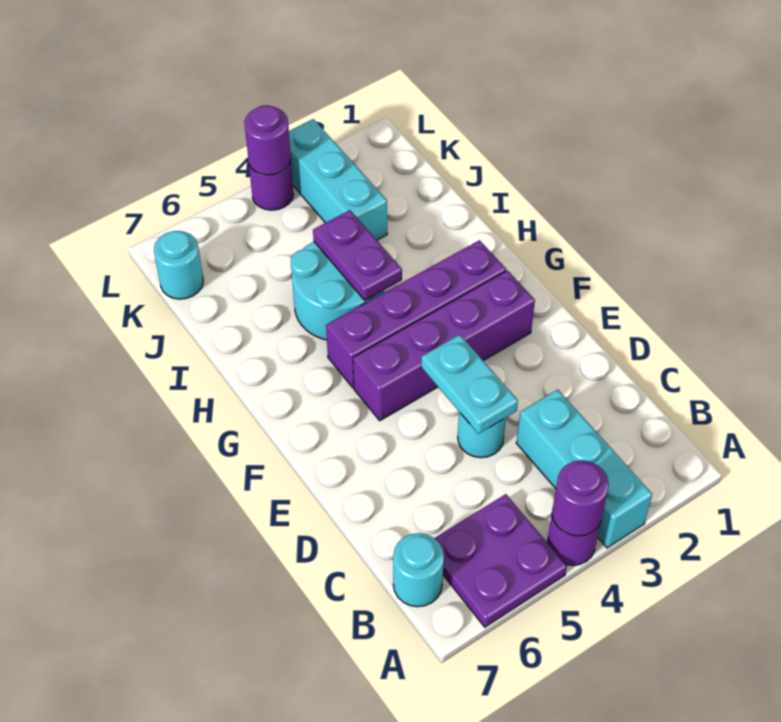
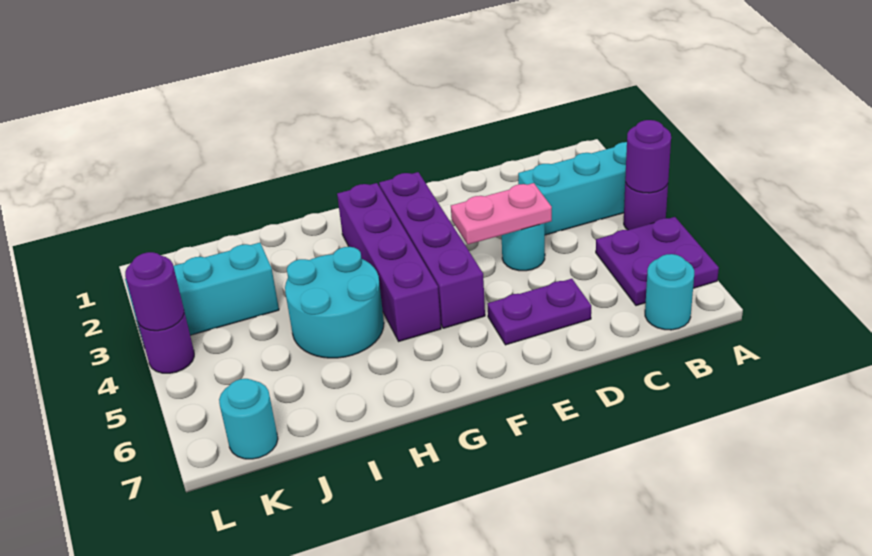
cyan plate D4:E4 level 2 -> pink plate D4:E4 level 2
purple plate H4:I4 level 2 -> purple plate D6:E6 level 1

